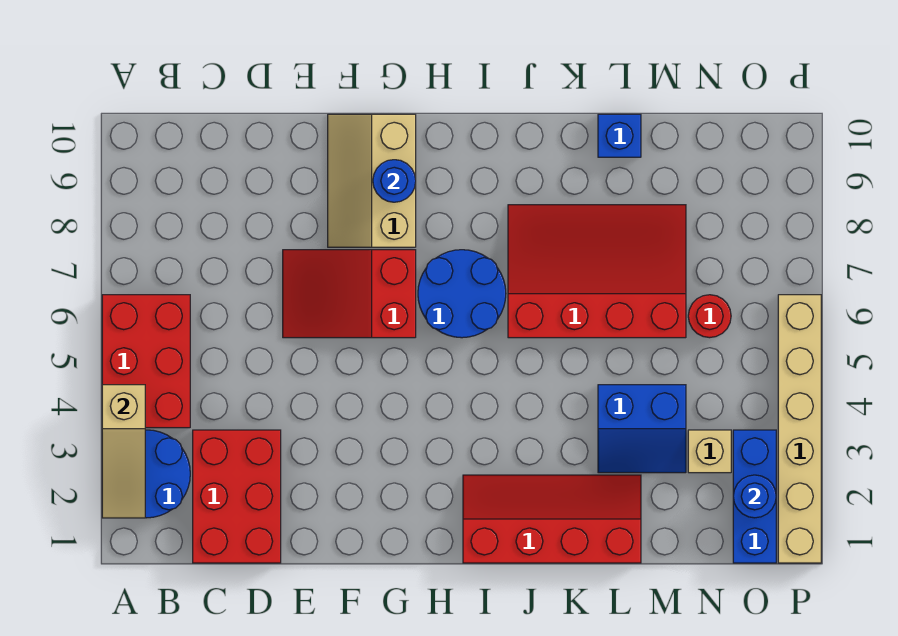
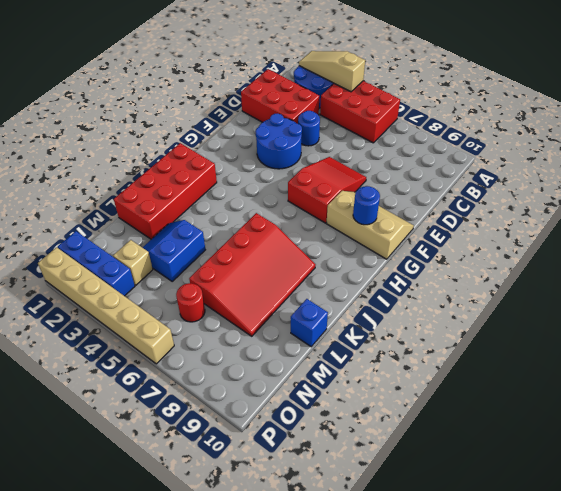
blue round brick H6:I7 level 1 -> blue round brick E3:F4 level 1
red slope I1:L2 level 1 top 1 -> red brick I1:L2 level 1
blue round brick O2 level 2 -> blue round brick D4 level 1

